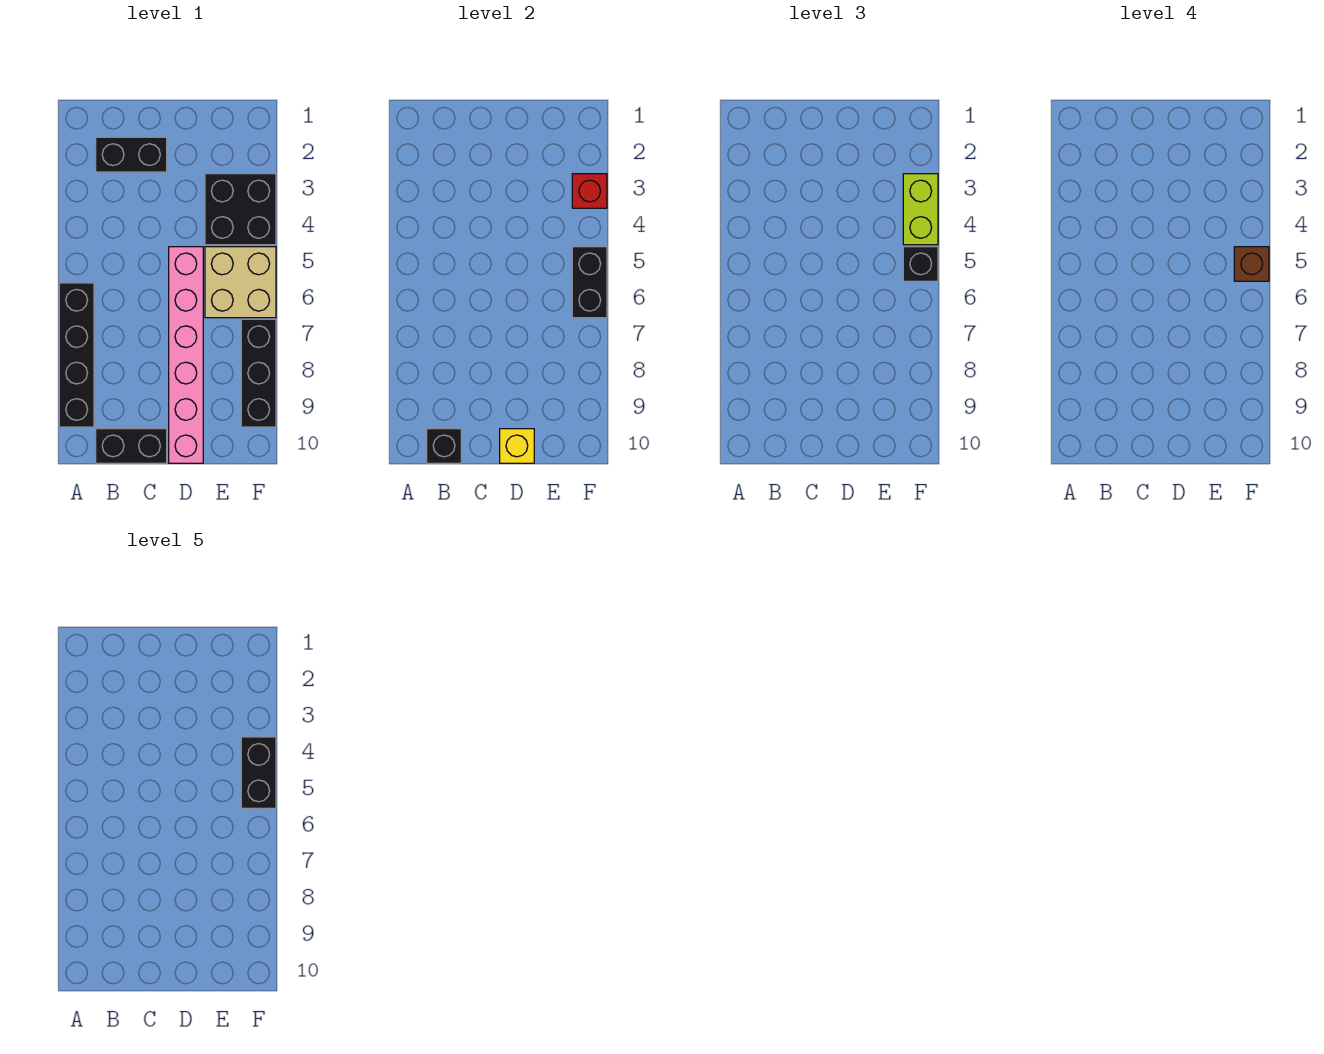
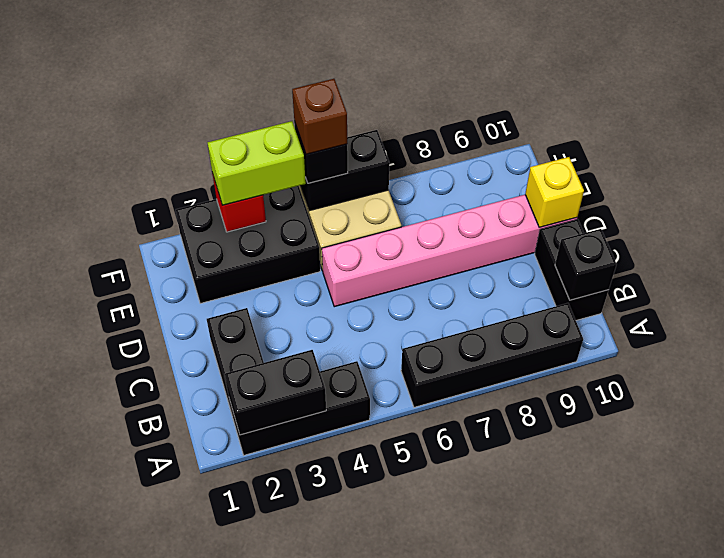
black brick E3:F4 level 1 -> black brick E2:F4 level 1
black brick F4:F5 level 5 -> black brick A2:A3 level 2
black brick F7:F9 level 1 -> black brick A2:A4 level 1

